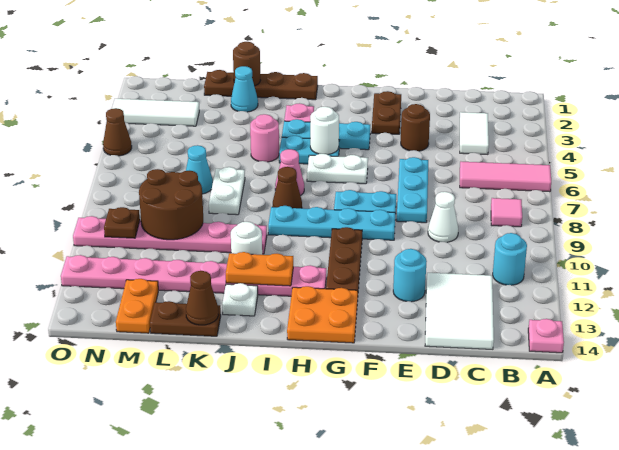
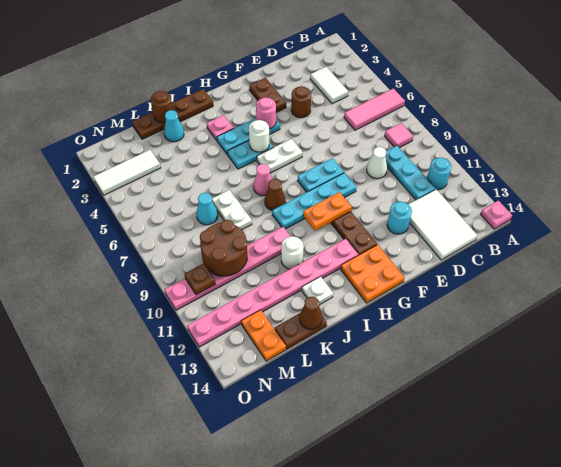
cyan plate E6:E8 level 1 -> cyan plate C9:C11 level 1
orange plate I12:J12 level 2 -> orange plate G10:H10 level 2
pink round brick J5 level 1 -> pink round brick G4 level 2
brown cone O5 level 1 -> none

